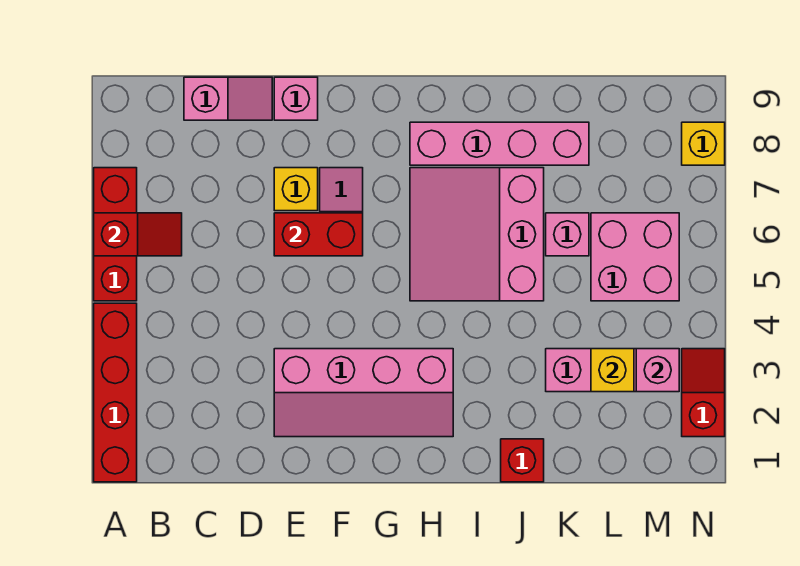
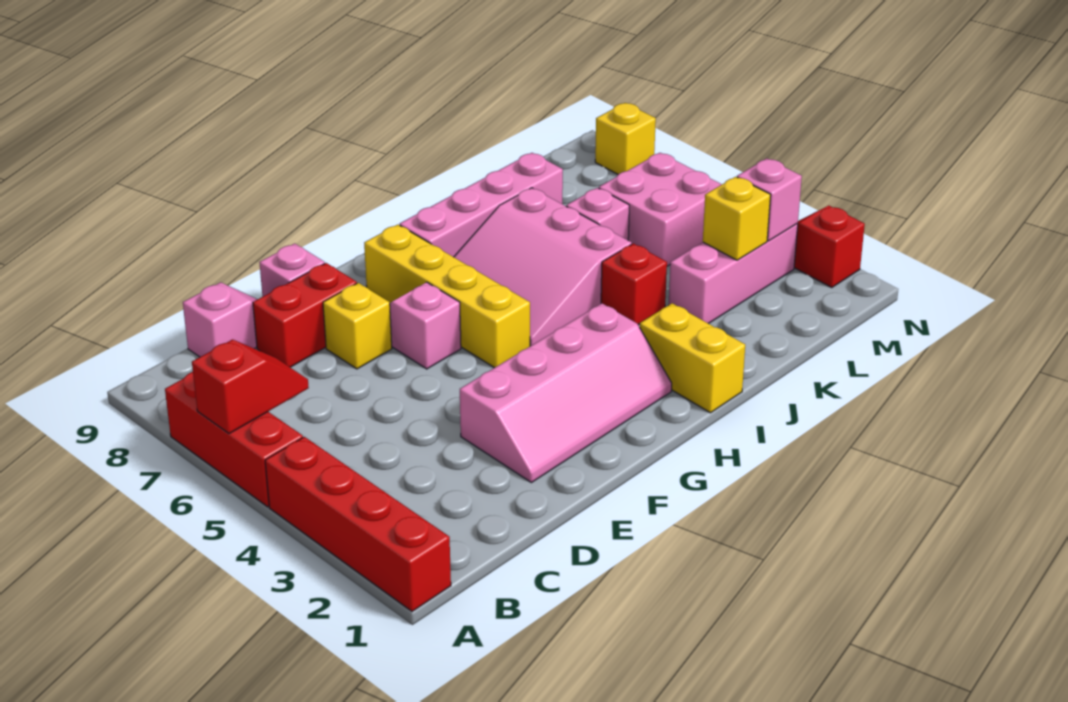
red brick E6:F6 level 2 -> red brick D8:E8 level 1
none -> yellow brick G5:G8 level 1
none -> yellow brick I1:I2 level 1
red brick J1 level 1 -> red brick J4 level 1

